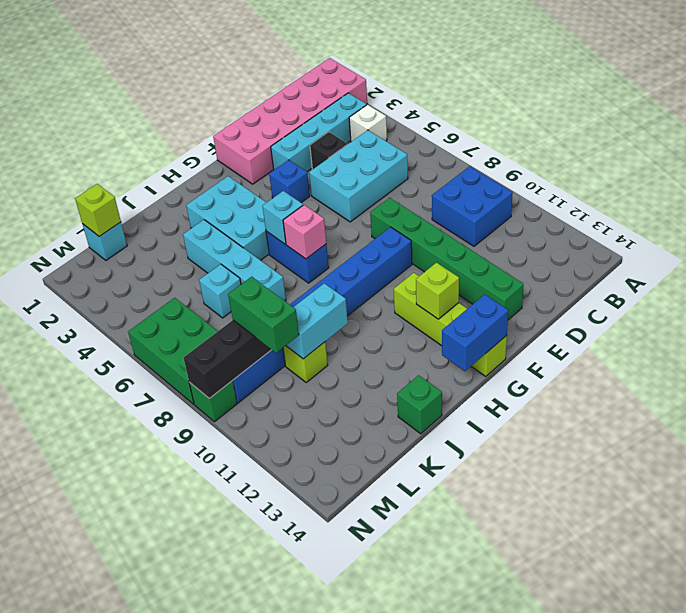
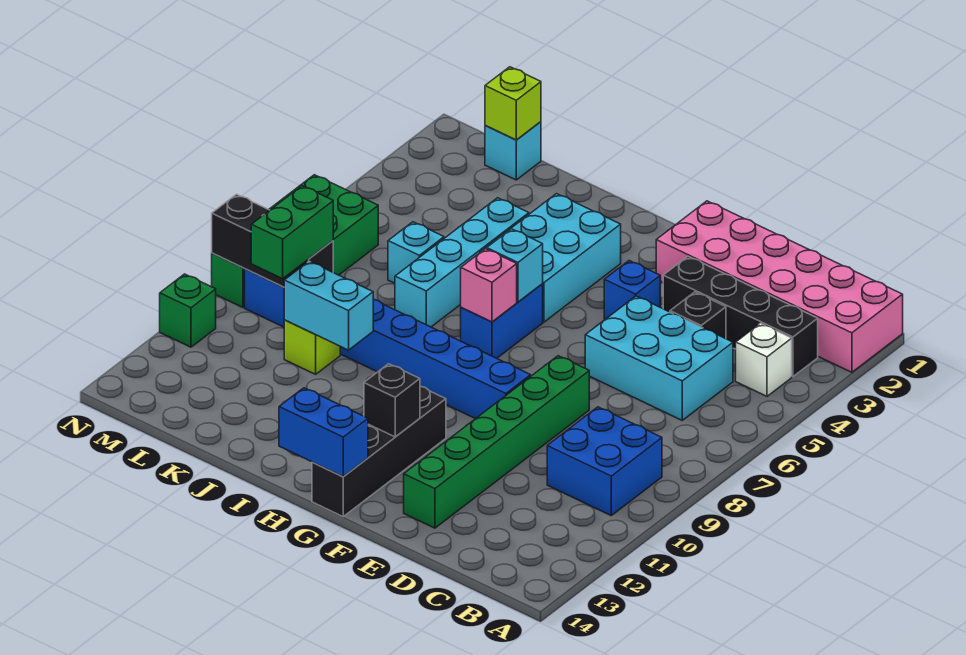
cyan brick B3:E3 level 1 -> black brick B3:E3 level 1
lime brick G11:G14 level 1 -> black brick G11:G14 level 1
lime brick G12 level 2 -> black brick G12 level 2
green brick J14 level 1 -> green brick N11 level 1

